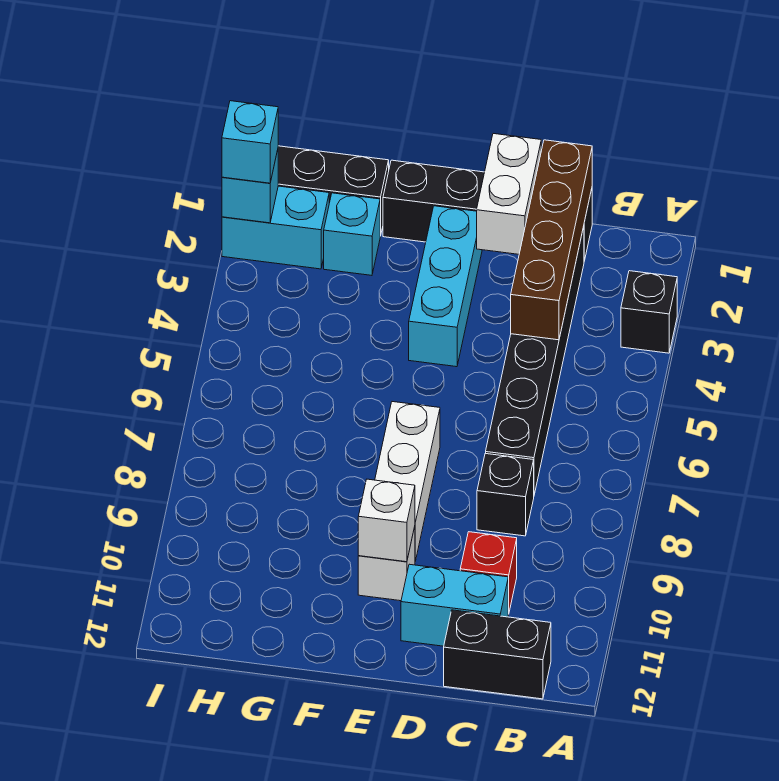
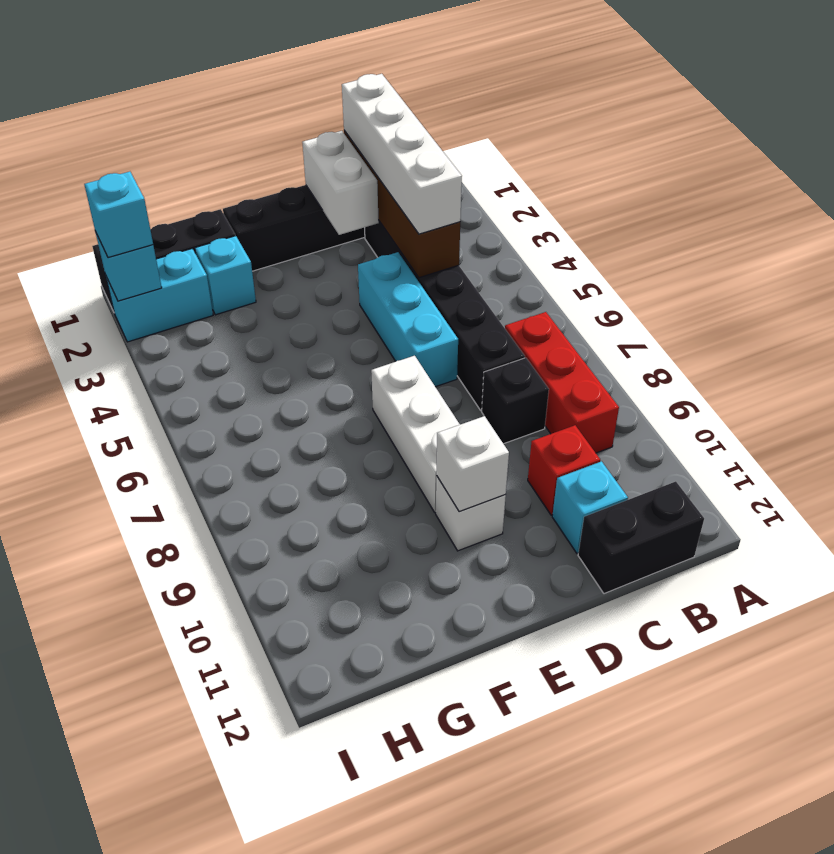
black brick A3 level 1 -> none
none -> red brick B7:B9 level 1
none -> white brick C1:C4 level 3
cyan brick C11:D11 level 1 -> cyan brick C11 level 1
cyan brick E2:E4 level 1 -> cyan brick D4:D6 level 1

